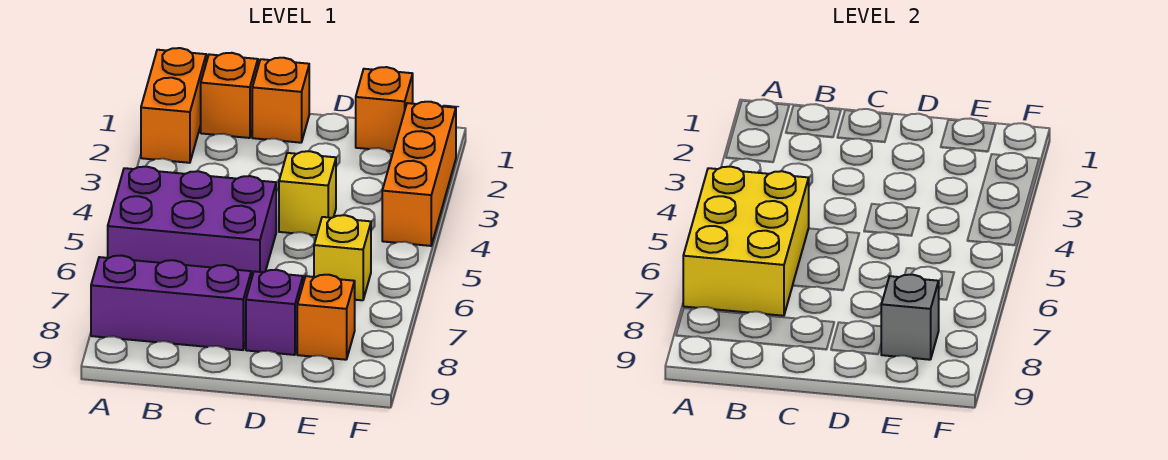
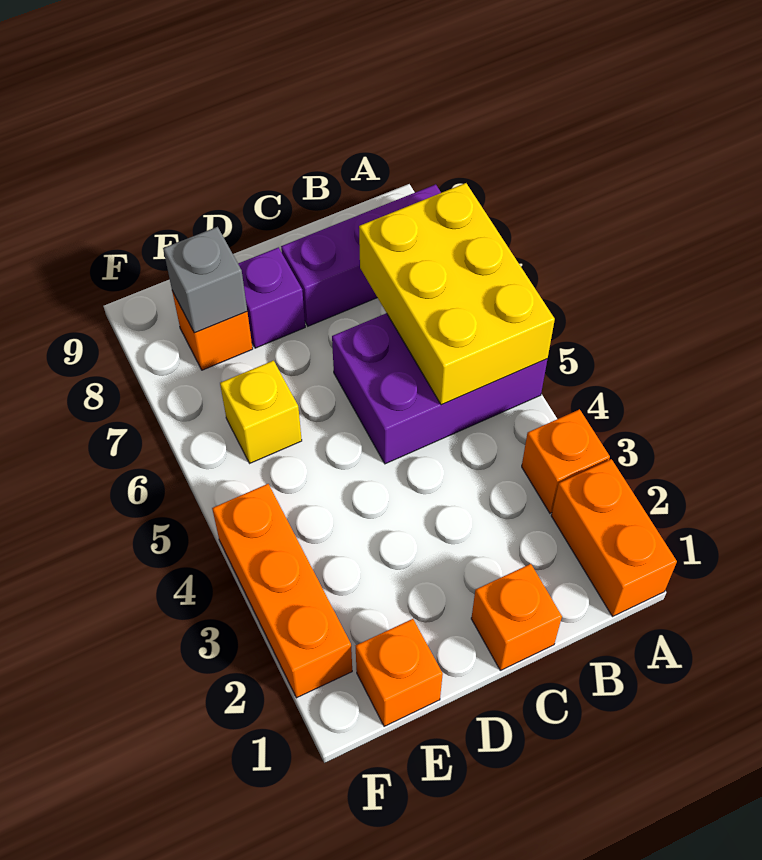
orange brick B1 level 1 -> orange brick A3 level 1
yellow brick D4 level 1 -> none

